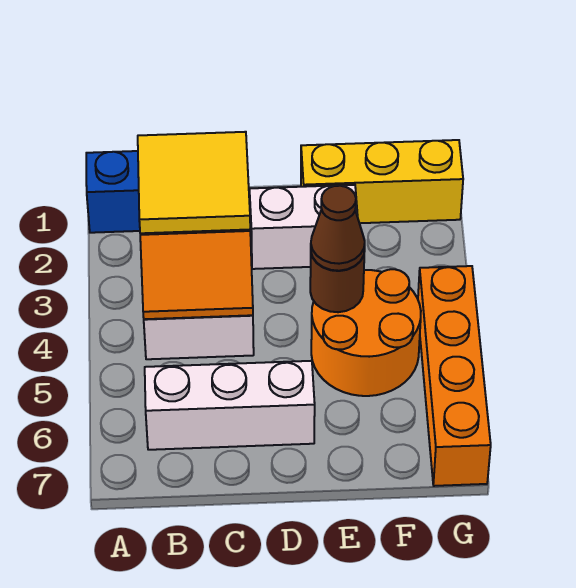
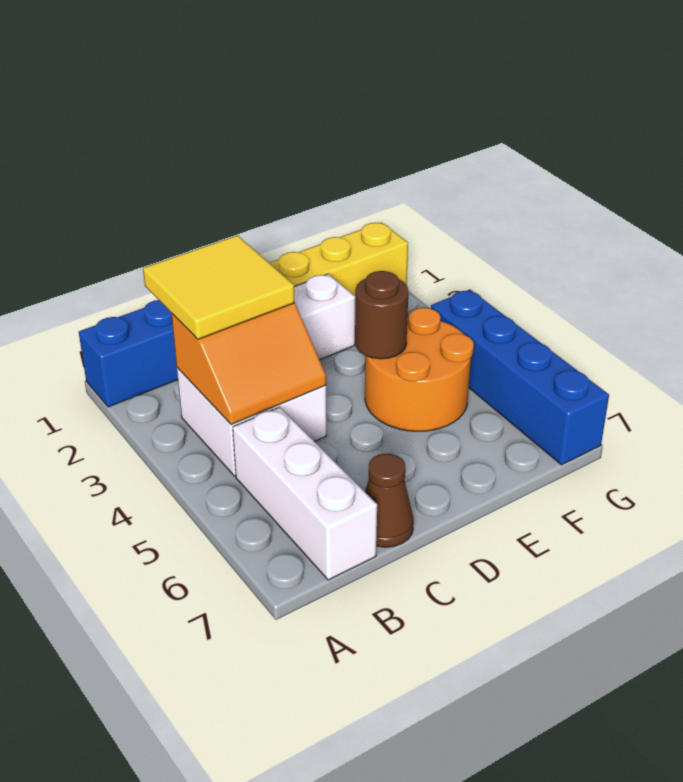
white brick B6:D6 level 1 -> white brick B5:B7 level 1
brown cone E4 level 3 -> brown cone C7 level 1
orange brick G4:G7 level 1 -> blue brick G4:G7 level 1

